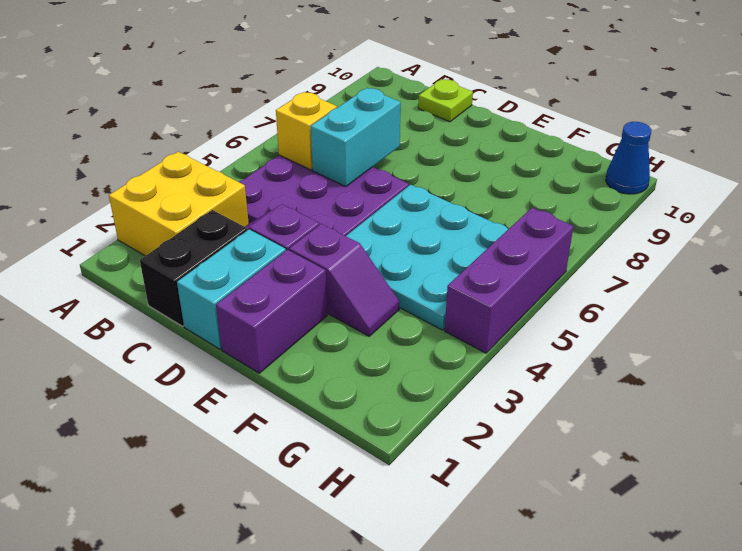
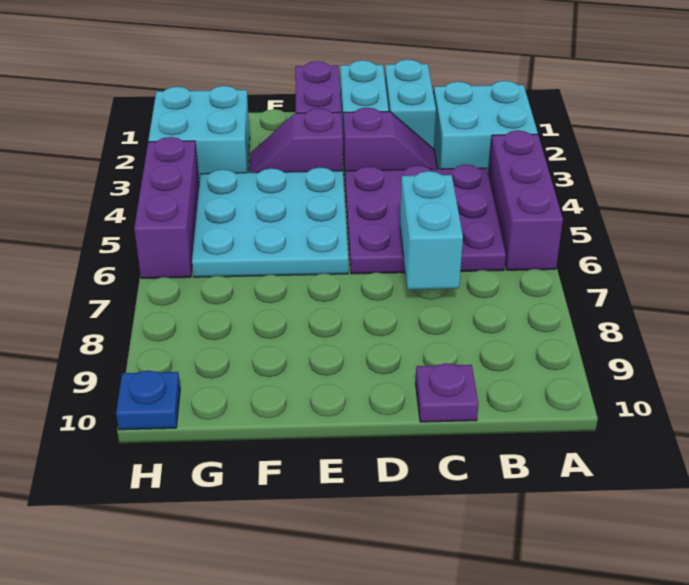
yellow brick A2:B3 level 1 -> cyan brick A2:B3 level 1
none -> purple brick A4:A6 level 1
yellow brick B6 level 2 -> none
black brick C1:C2 level 1 -> cyan brick C1:C2 level 1
lime plate C10 level 1 -> purple plate C10 level 1
none -> cyan brick G2:H3 level 1
blue cone H10 level 1 -> blue plate H10 level 1

